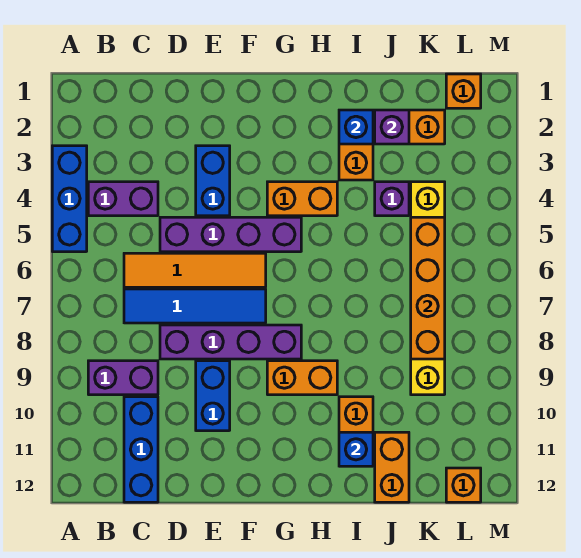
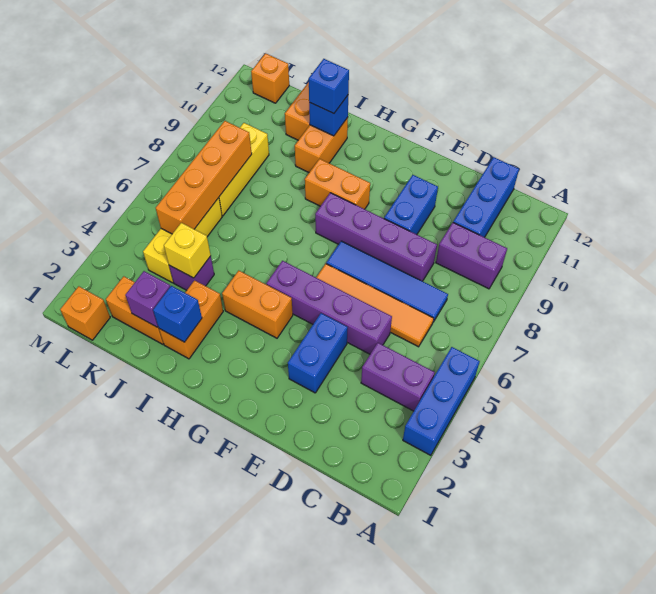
none -> blue brick I11 level 3
none -> yellow brick J4 level 2

